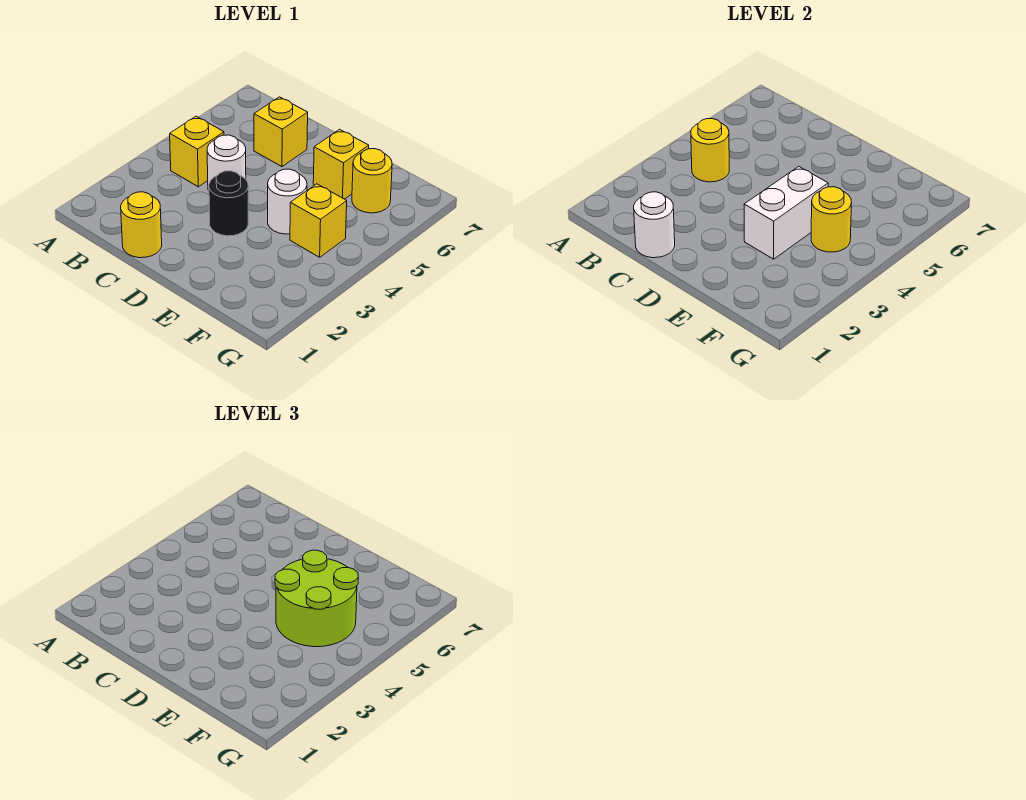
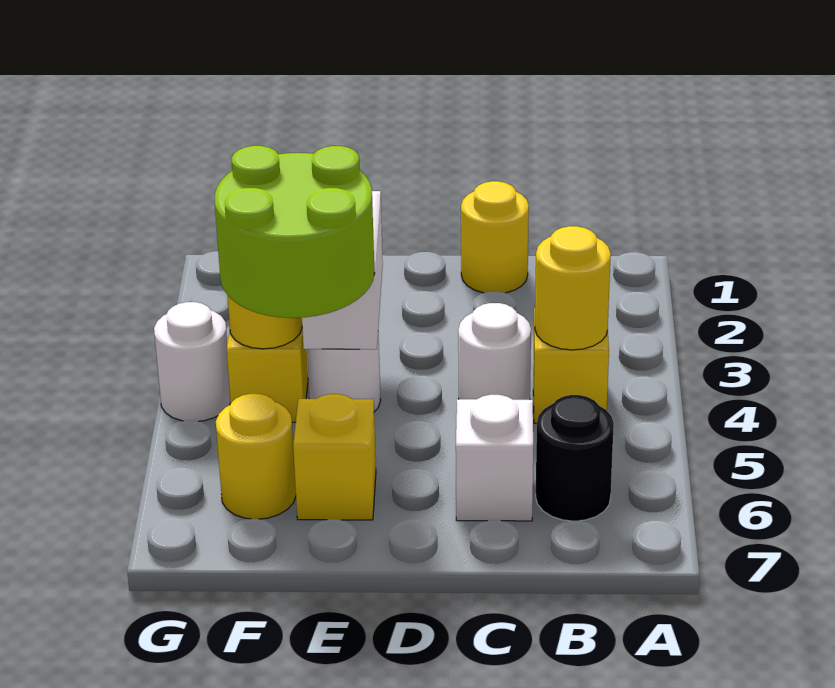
white round brick C1 level 2 -> white round brick G4 level 1
yellow brick C6 level 1 -> white brick C6 level 1
black round brick D3 level 1 -> black round brick B6 level 1

